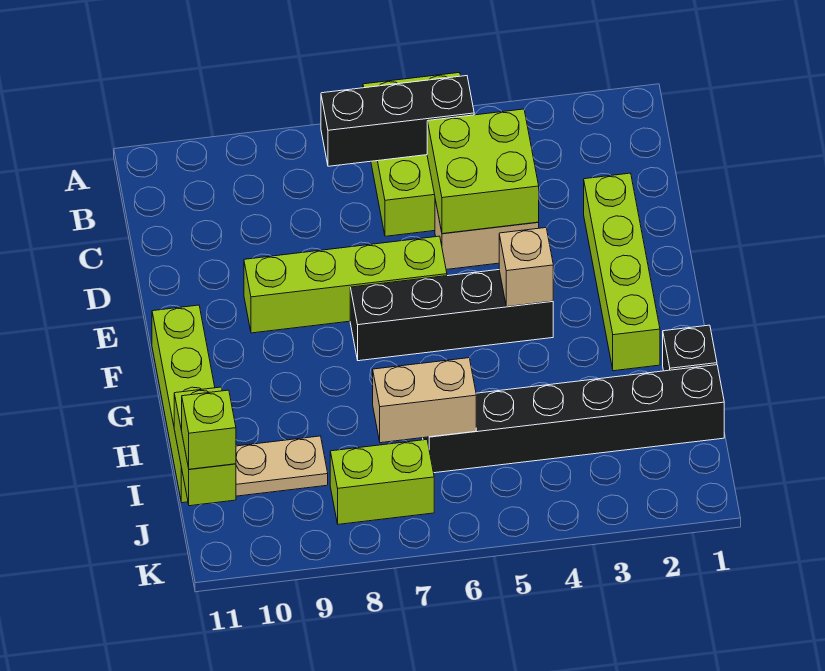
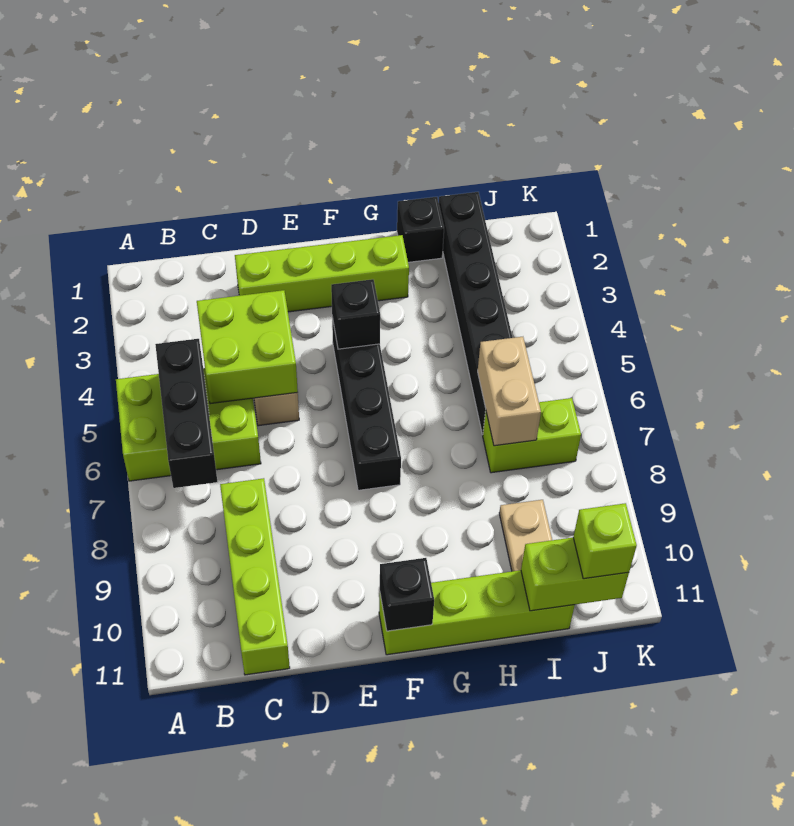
lime brick E6:E9 level 1 -> lime brick C8:C11 level 1
tan brick F4 level 2 -> black brick F4 level 2
none -> black brick F11 level 2
lime brick J7:J8 level 1 -> lime brick I7:J7 level 1

